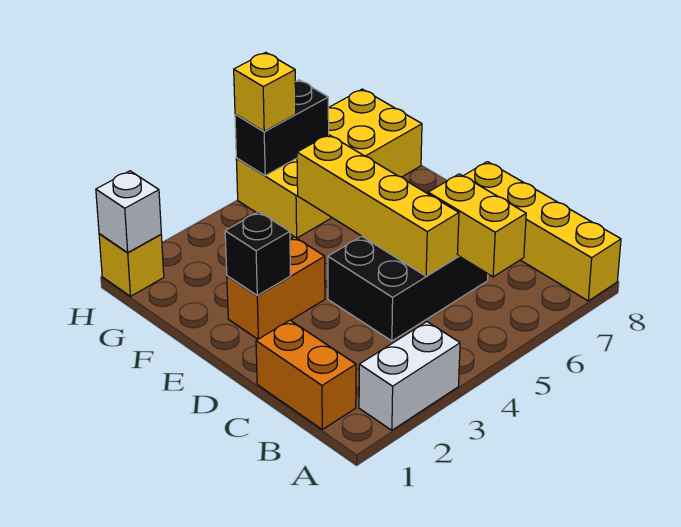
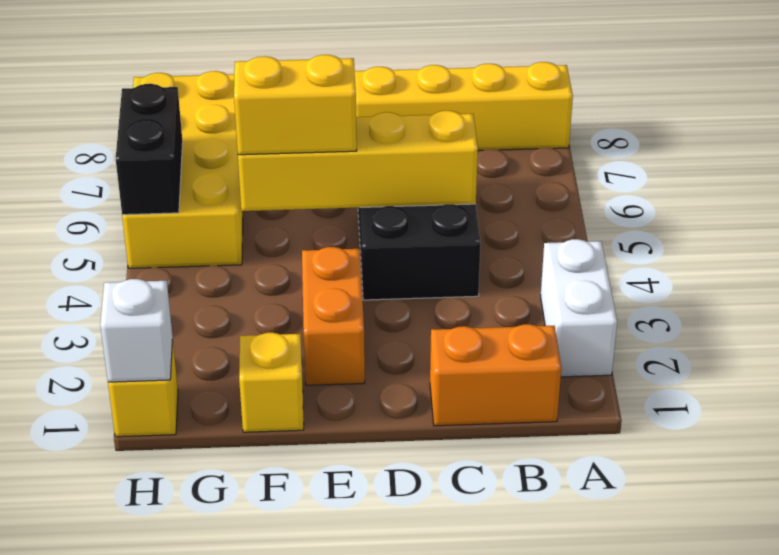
yellow brick B6:C6 level 2 -> yellow brick E5:F5 level 3
black brick E2 level 2 -> none
yellow brick H5 level 3 -> yellow brick F1 level 1

